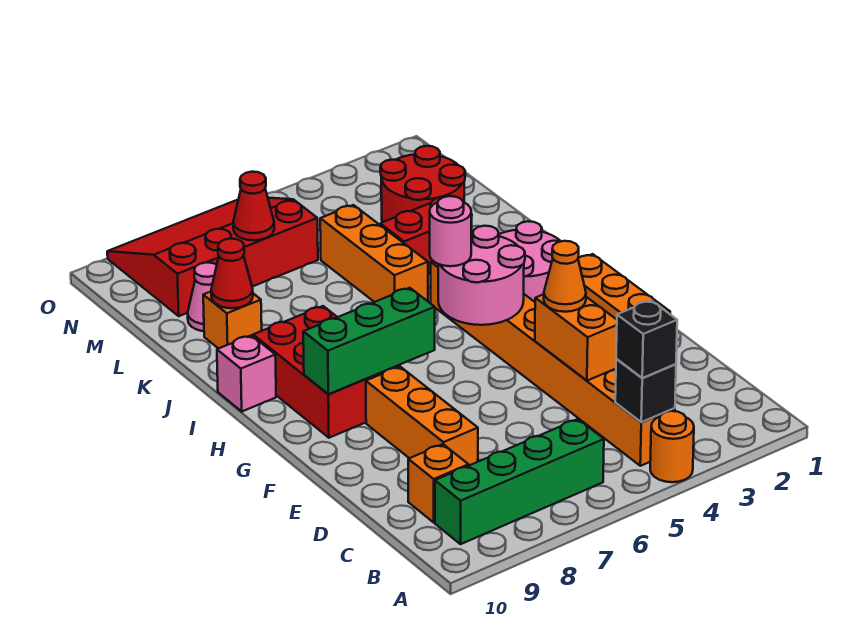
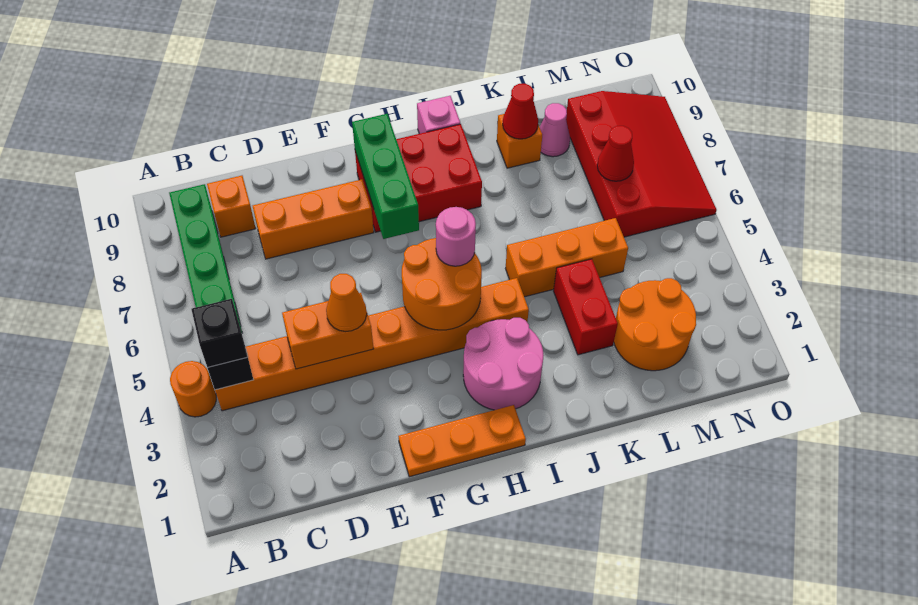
pink round brick G4:H5 level 2 -> orange round brick G4:H5 level 2
red round brick L2:M3 level 1 -> orange round brick L2:M3 level 1

